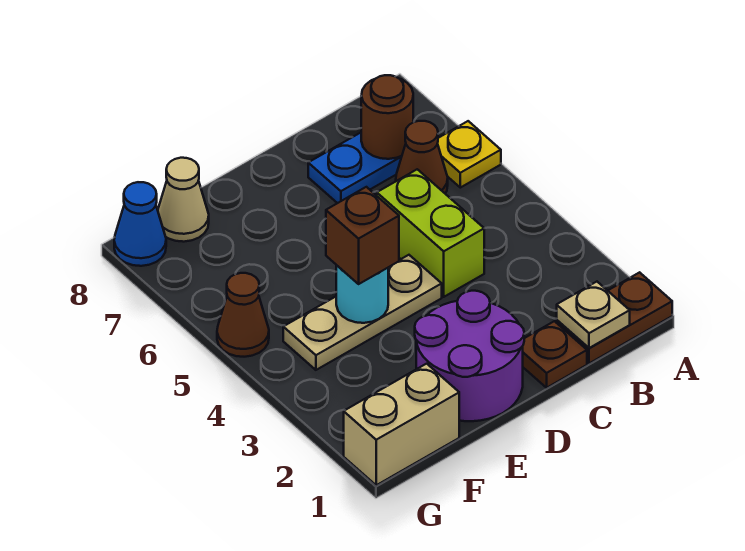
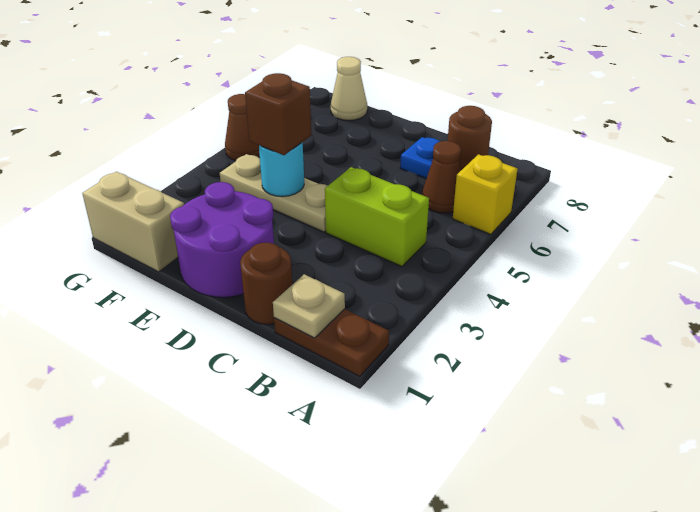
yellow plate A6 level 1 -> yellow brick A6 level 1
brown plate C1 level 1 -> brown round brick C1 level 1
lime brick C4:C5 level 1 -> lime brick B4:C4 level 1
blue cone G8 level 1 -> none

